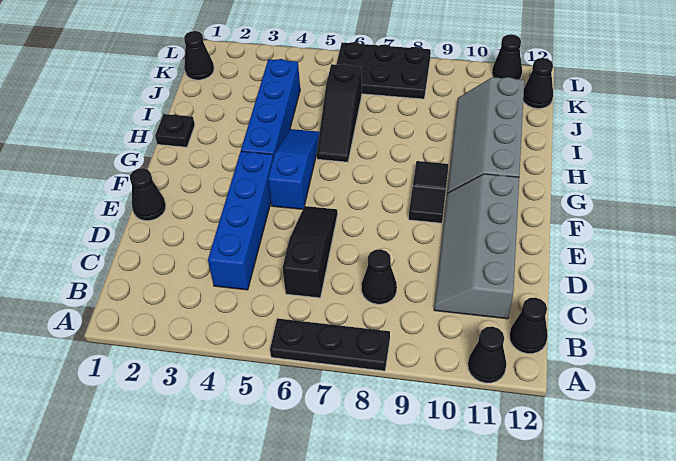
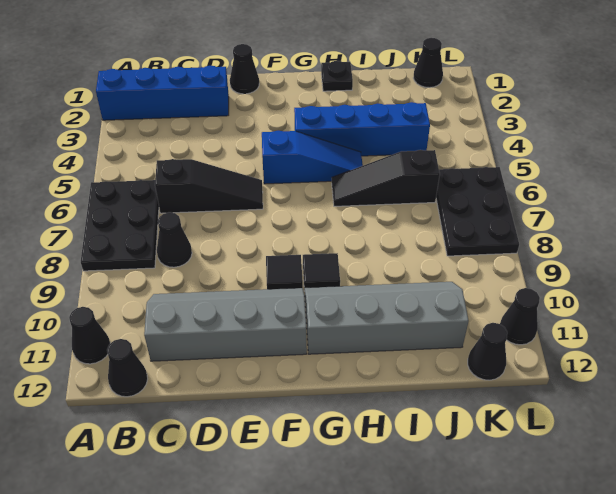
black plate A6:A8 level 1 -> black plate A6:B8 level 1
blue brick C4:F4 level 1 -> blue brick A2:D2 level 1

